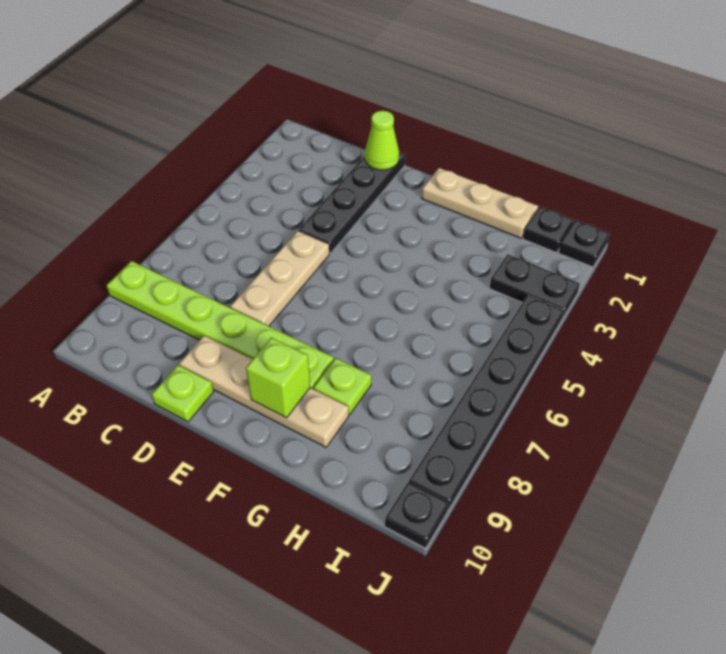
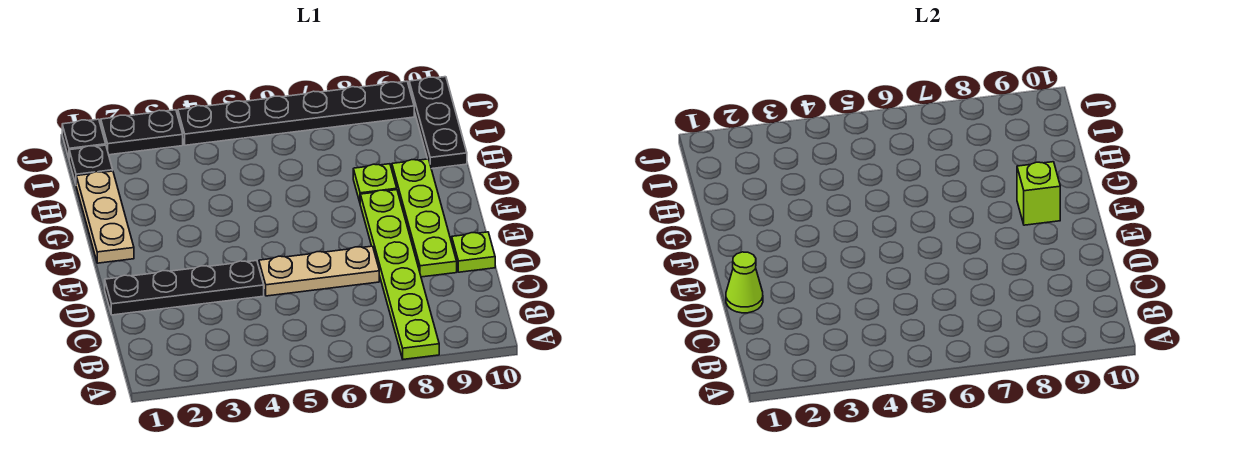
tan plate D9:G9 level 1 -> lime plate D9:G9 level 1
black plate I3:J3 level 1 -> black plate J2:J3 level 1
black plate J10 level 1 -> black plate H10:J10 level 1

